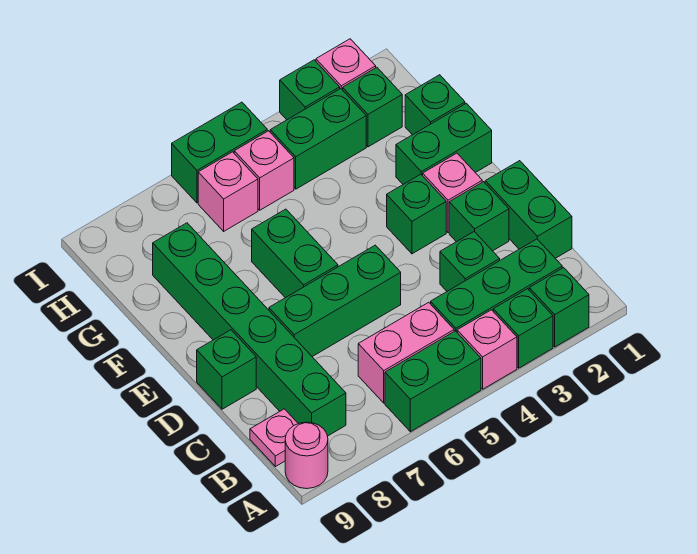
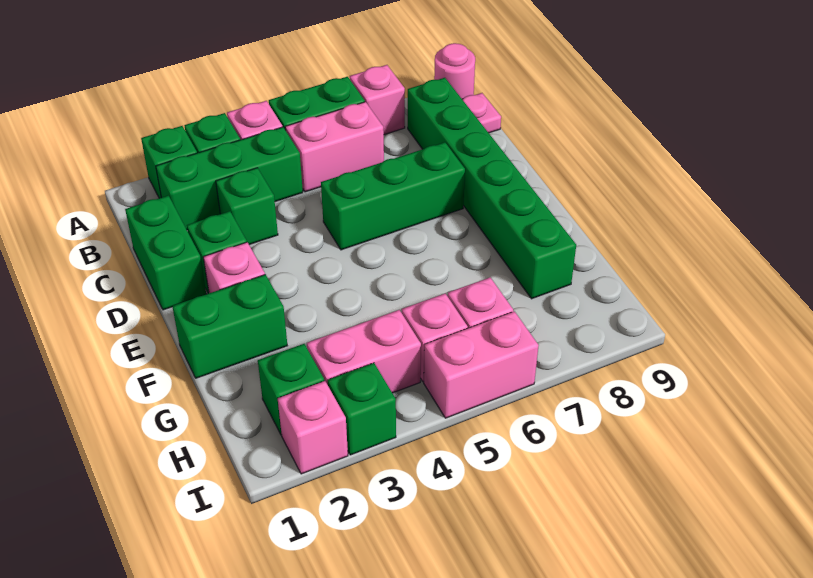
none -> pink brick A7 level 1
green brick D9 level 1 -> none
green brick E3 level 1 -> none
green brick E6:F6 level 1 -> none
green brick G1 level 1 -> none
green brick H3:H4 level 1 -> pink brick H3:H4 level 1
green brick I5:I6 level 1 -> pink brick I5:I6 level 1

